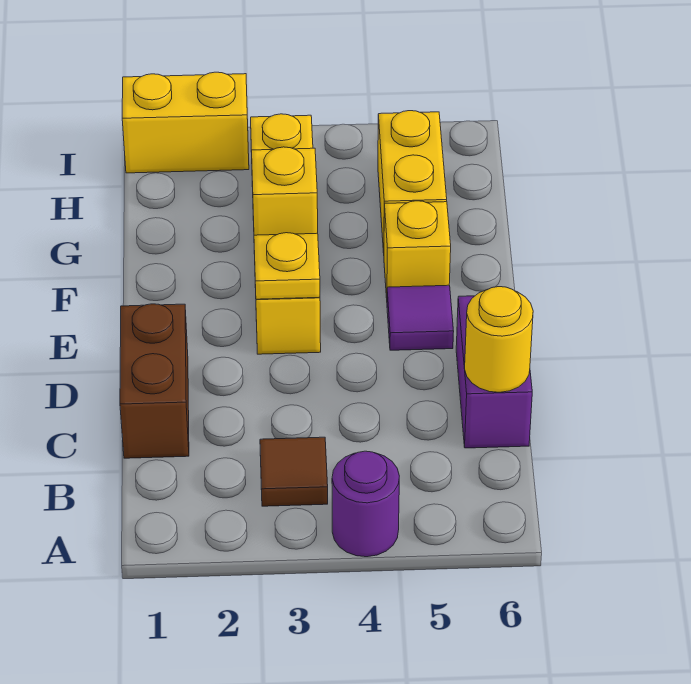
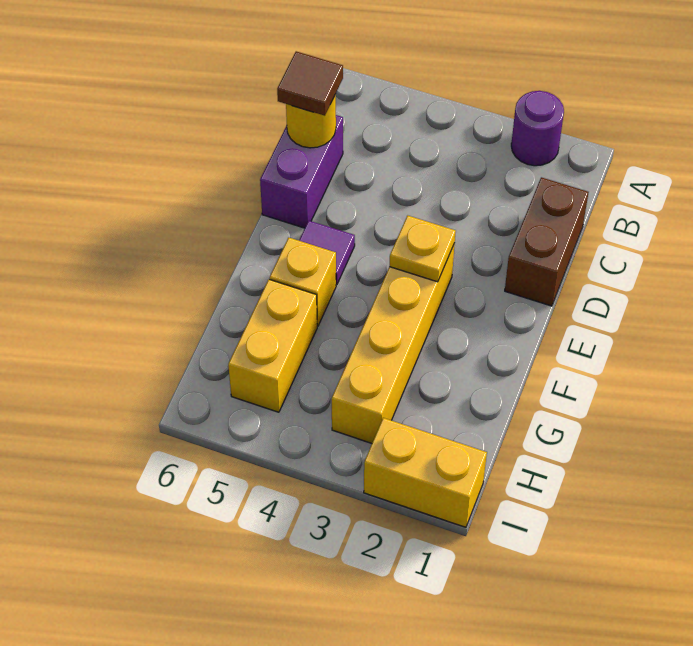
purple round brick A4 level 1 -> purple round brick A2 level 1
brown tile B3 level 1 -> brown tile C6 level 3
yellow brick F3 level 2 -> none

